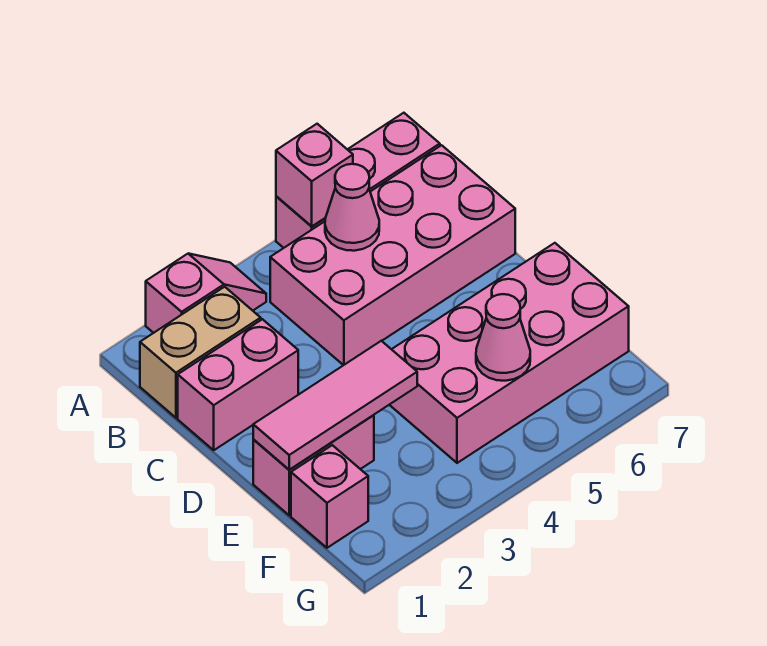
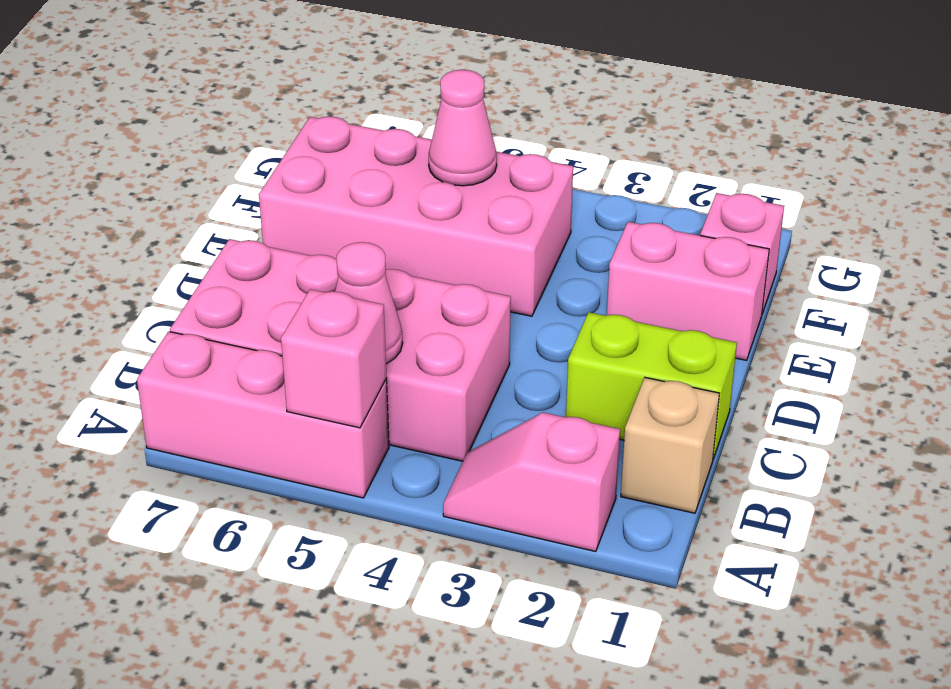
tan brick B1:B2 level 1 -> tan brick B1 level 1
pink brick C1:C2 level 1 -> lime brick C1:C2 level 1
pink tile E1:E3 level 2 -> none

